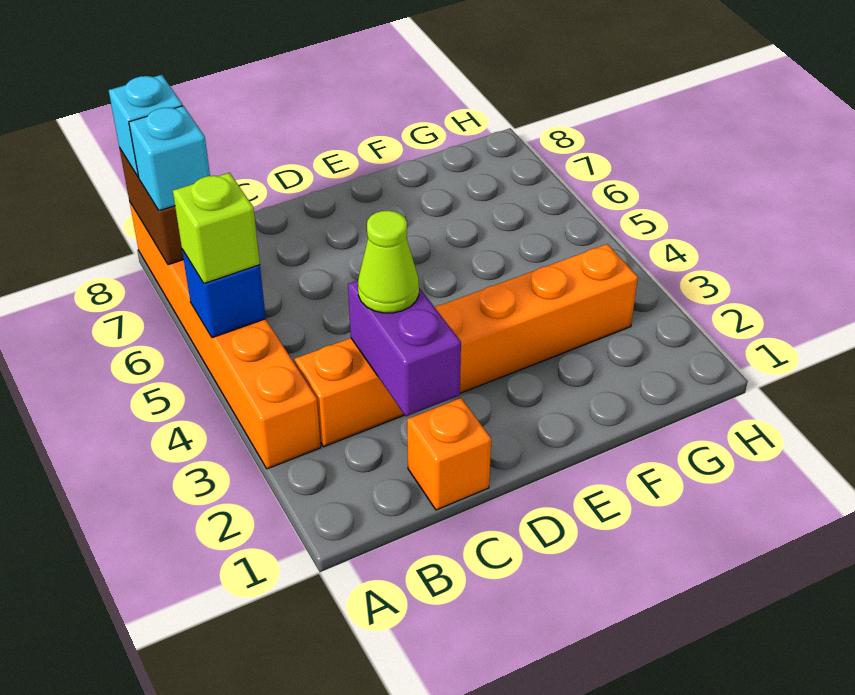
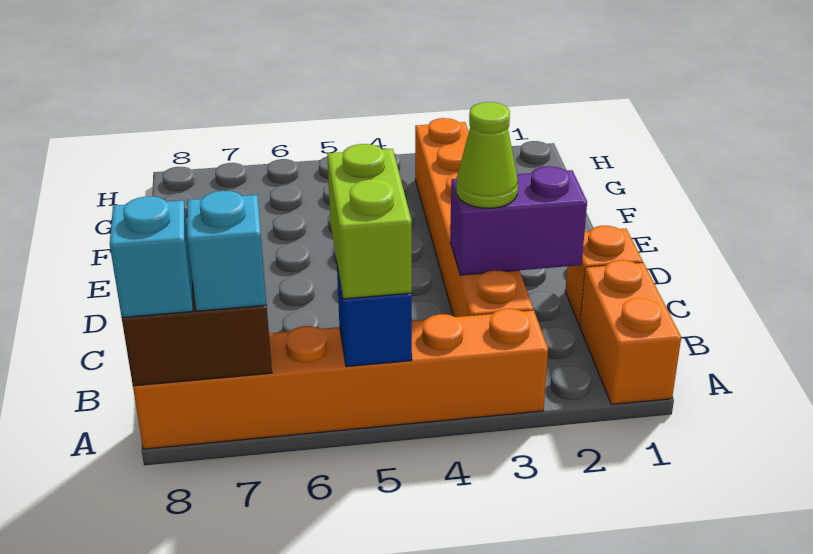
none -> orange brick A1:B1 level 1
lime brick A5 level 3 -> lime brick A5:B5 level 3

